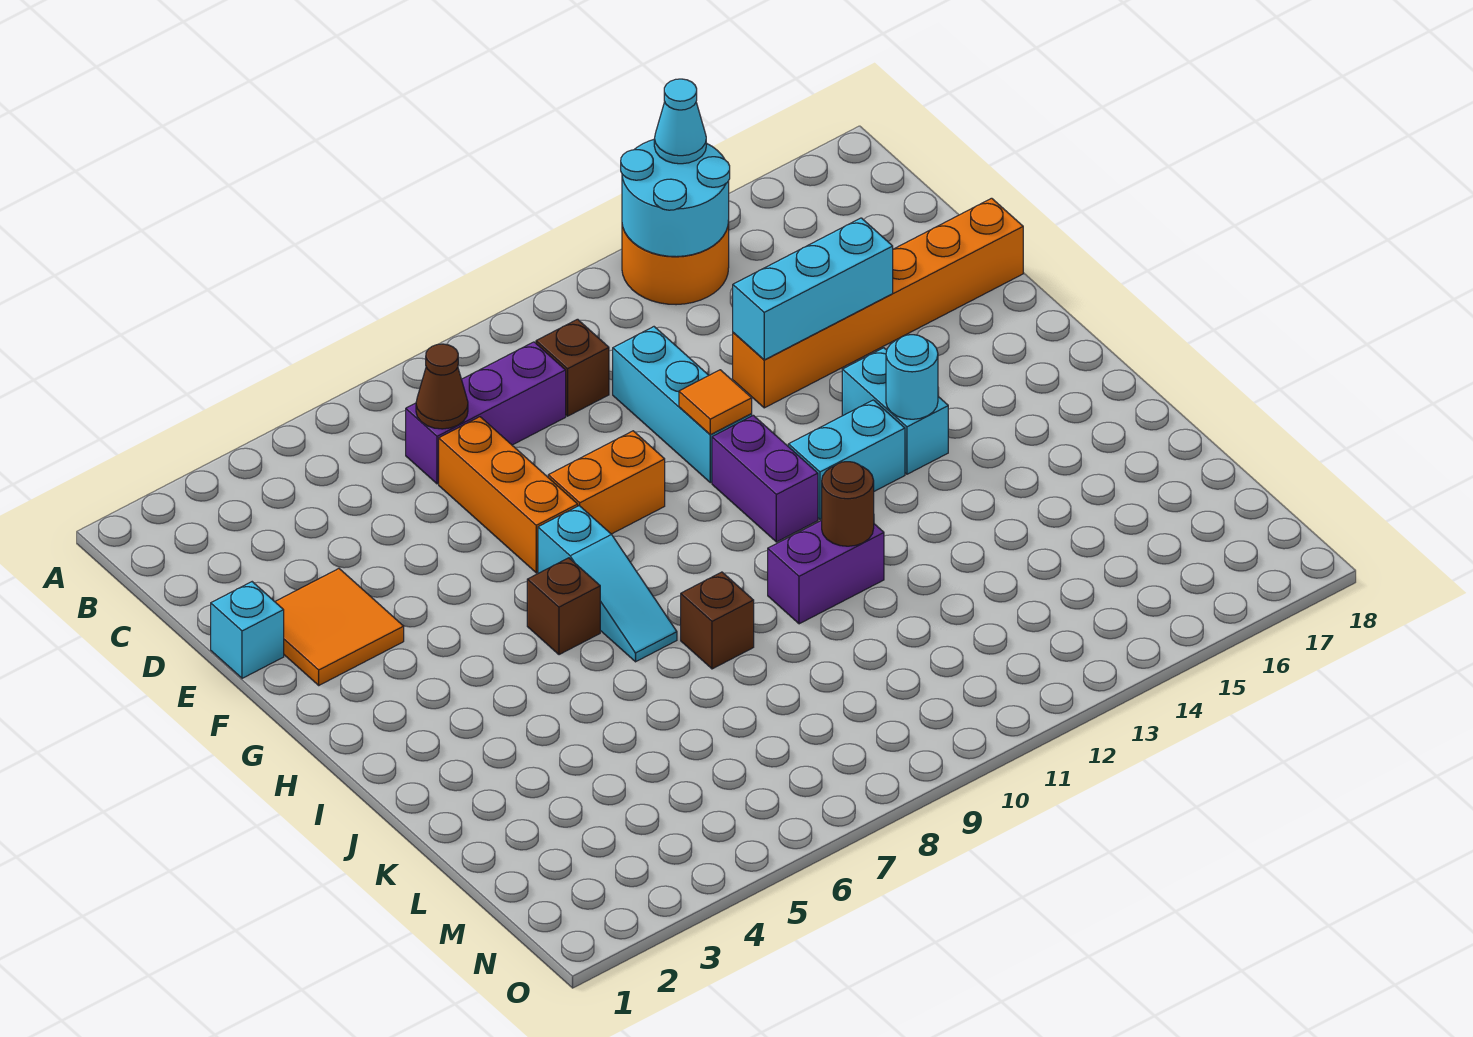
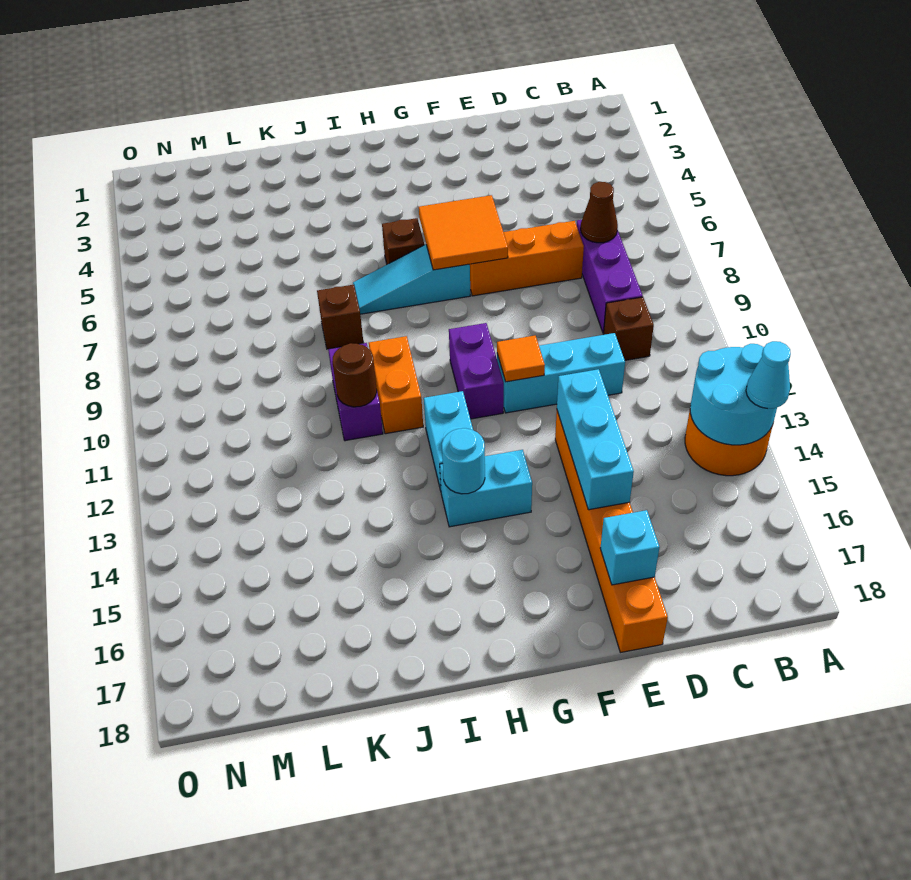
cyan brick E1 level 1 -> cyan brick E17 level 2
orange tile E2:F3 level 1 -> orange tile F6:G7 level 2
orange brick F8:F9 level 1 -> orange brick I10:I11 level 1
purple brick G11:H11 level 1 -> purple brick G10:G11 level 1

